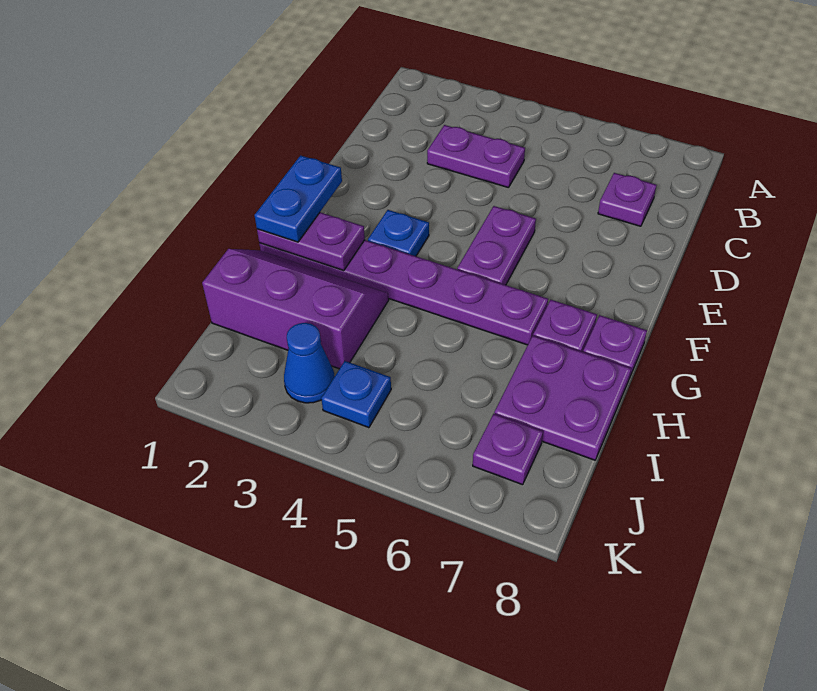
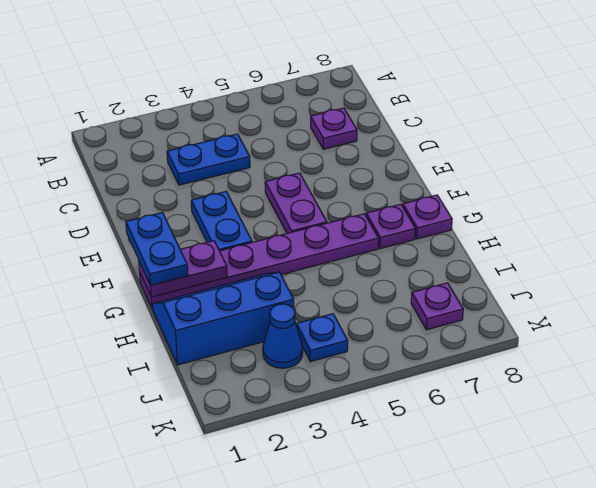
purple plate C3:C4 level 1 -> blue plate C3:C4 level 1
blue plate F3 level 1 -> blue plate E3:F3 level 1
purple slope H1:I3 level 1 top I -> blue slope H1:I3 level 1 top I
purple plate H7:I8 level 1 -> none

